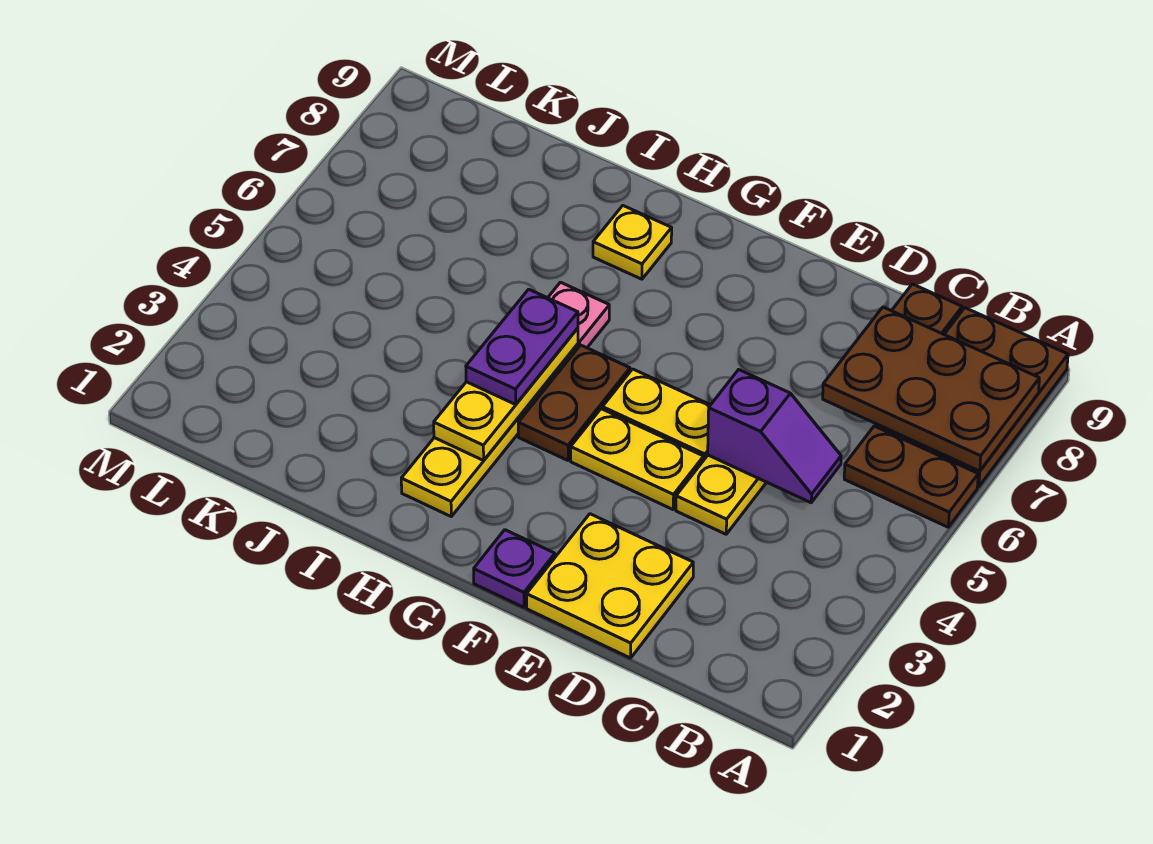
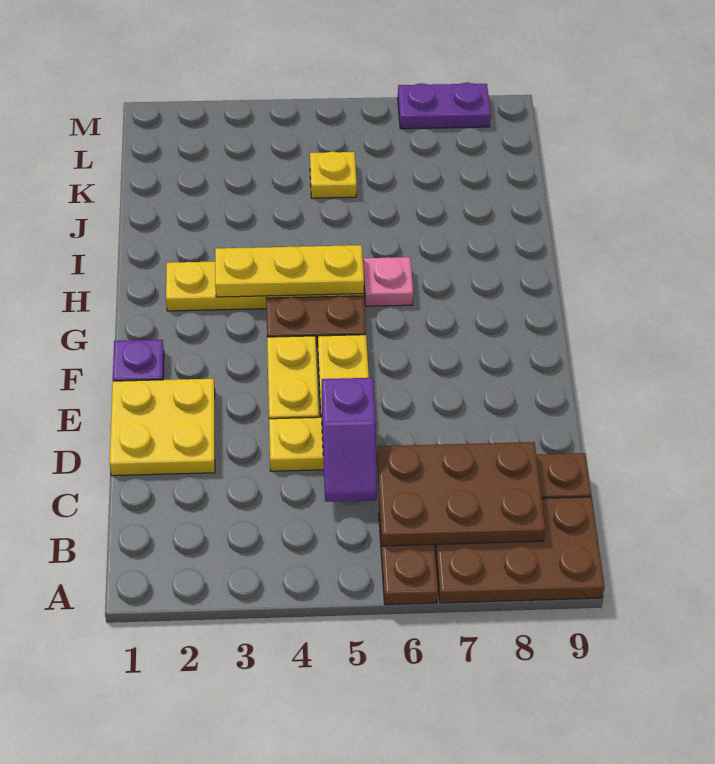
brown plate A7:C8 level 2 -> brown plate B6:C8 level 2
purple plate H4:H5 level 3 -> purple plate M7:M8 level 1
yellow plate H8 level 1 -> yellow plate K5 level 1

